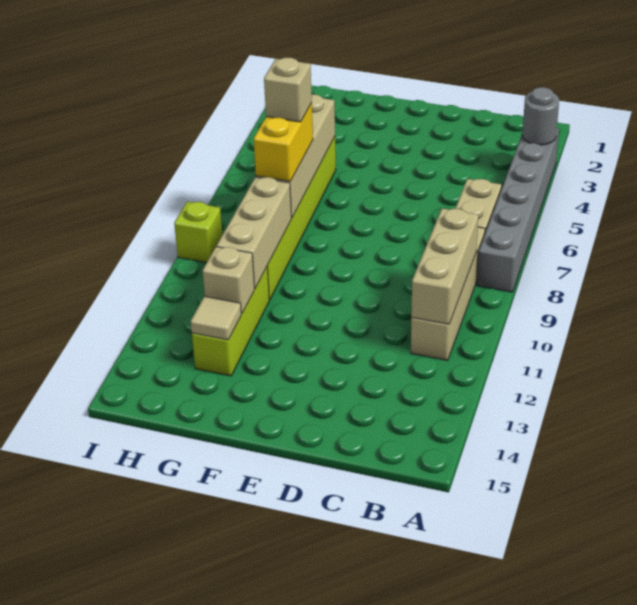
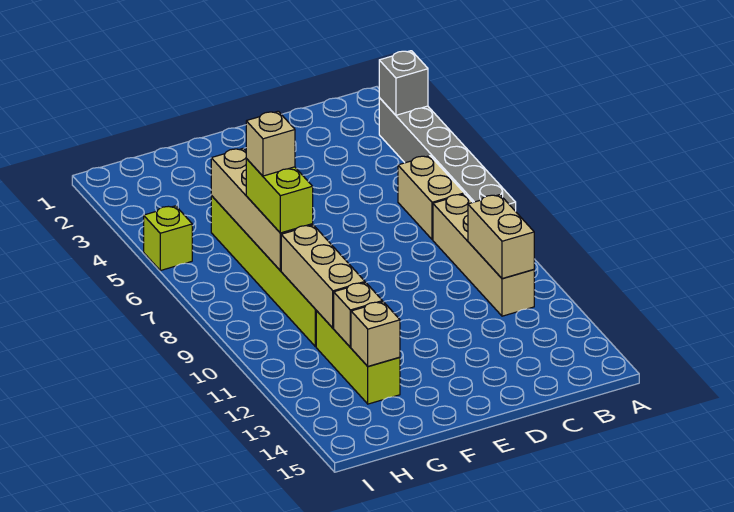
grey round brick A3 level 2 -> grey brick A3 level 2
tan brick B9:B11 level 2 -> tan brick B10:B11 level 2
yellow brick G7:G8 level 3 -> lime brick G7:G8 level 3
tan tile G13 level 2 -> tan brick G13 level 2
lime brick I9 level 1 -> lime brick I5 level 1

